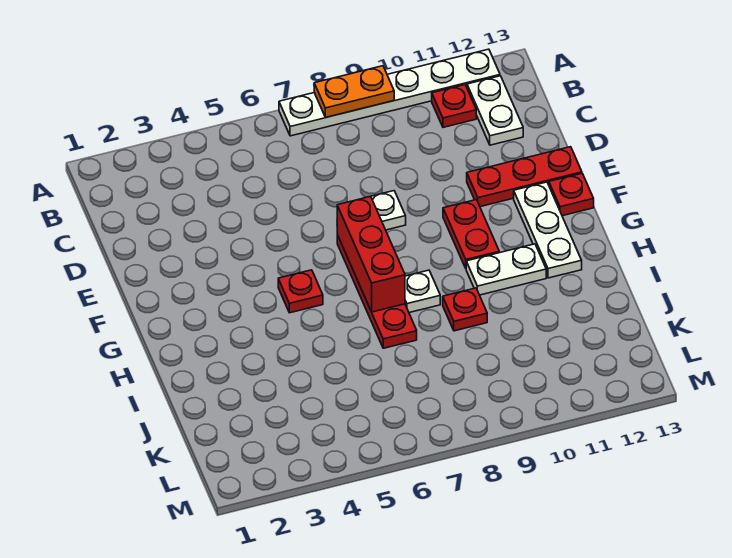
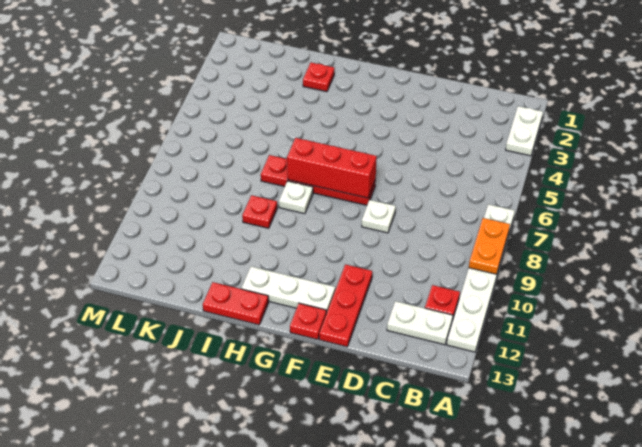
red plate F10:G10 level 1 -> red plate H13:I13 level 1
red plate G5 level 1 -> red plate I2 level 1
white plate H10:H11 level 1 -> white plate A2:A3 level 1

